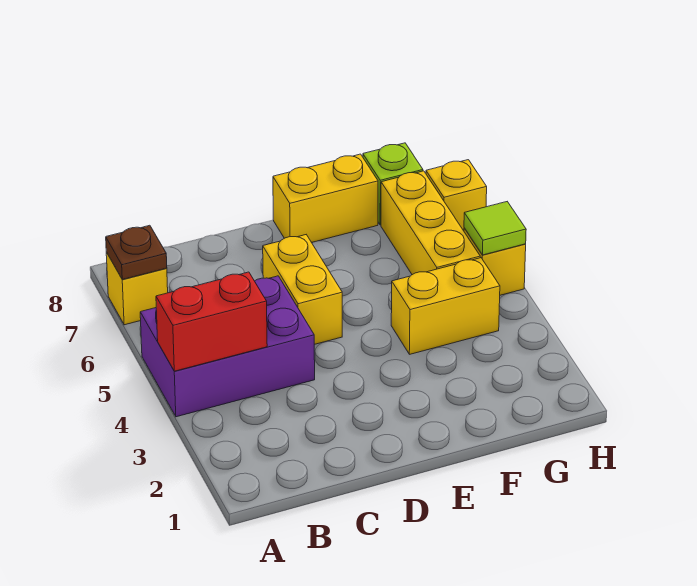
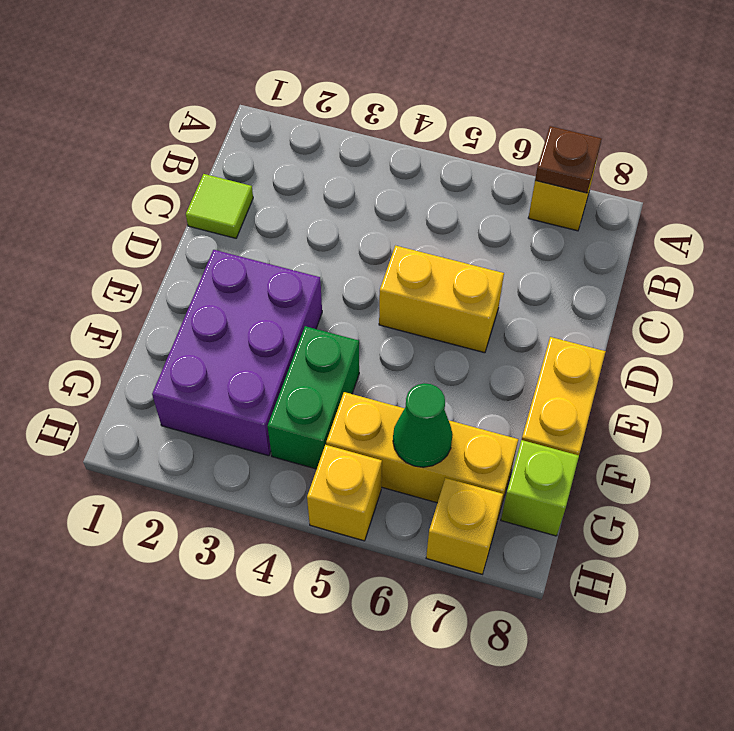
purple brick A4:C5 level 1 -> purple brick E2:G3 level 1
red brick A4:B4 level 2 -> none
yellow brick F4:G4 level 1 -> green brick F4:G4 level 1
none -> green cone G6 level 2
lime tile H5 level 2 -> lime tile C1 level 1

